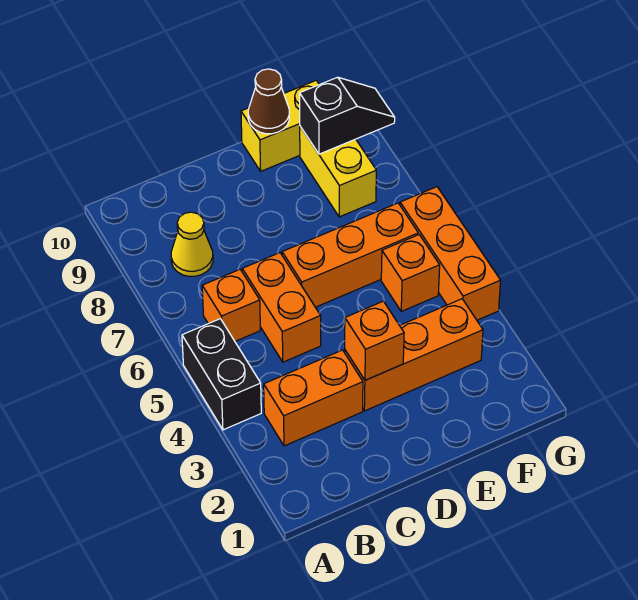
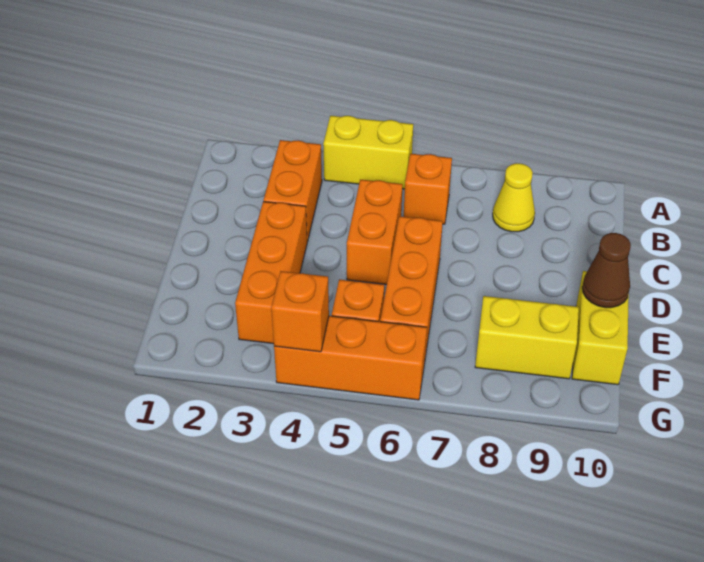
black brick A4:A5 level 1 -> yellow brick A4:A5 level 1
orange brick C5:C6 level 1 -> orange brick C5:D5 level 1
orange brick D3 level 2 -> orange brick G4 level 2
black slope F9:G9 level 2 top F -> none

